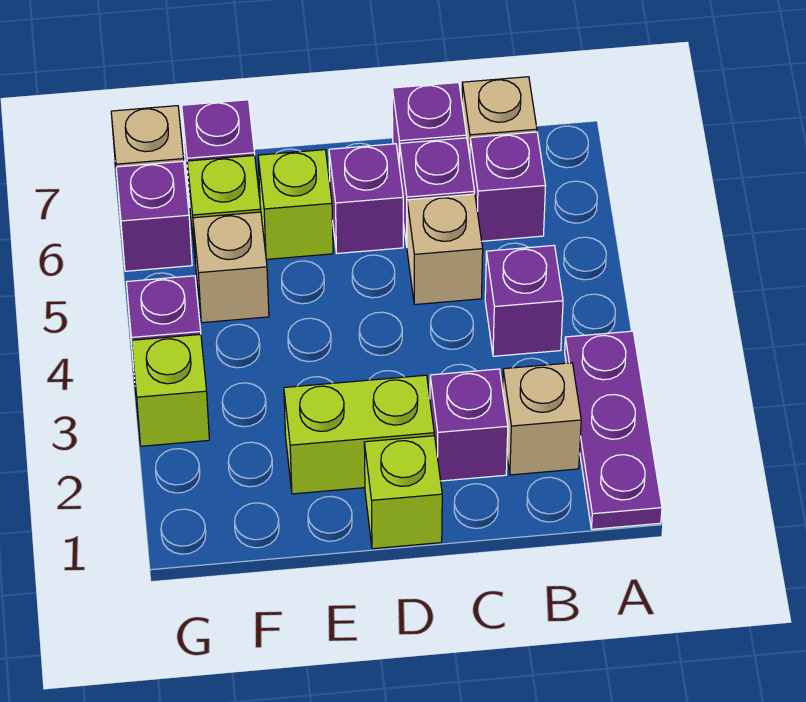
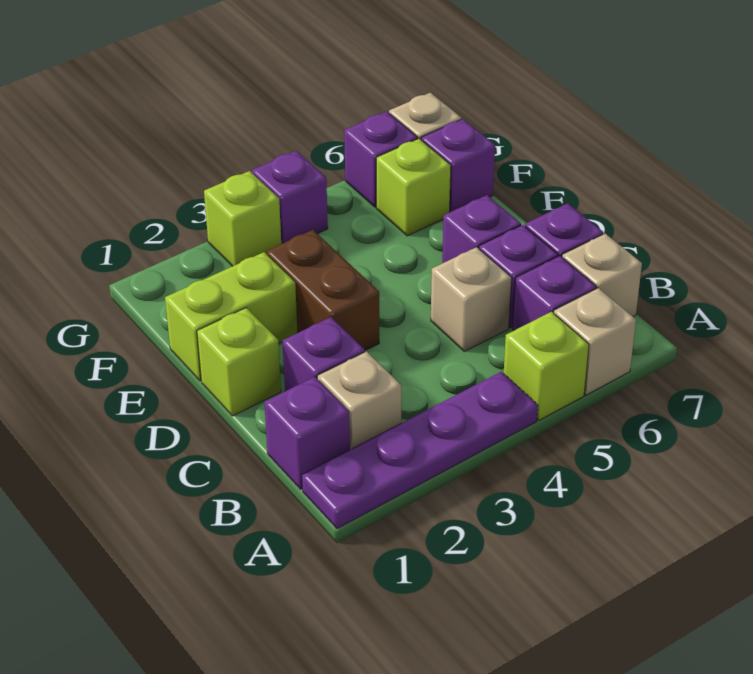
purple plate A1:A3 level 1 -> purple plate A1:A4 level 1
purple brick B4 level 1 -> purple brick B1 level 1
lime brick D2:E2 level 1 -> lime brick E1:E2 level 1
none -> brown brick D3:E3 level 1
lime brick E6 level 1 -> lime brick A5 level 1
tan brick F5 level 1 -> tan brick A6 level 1

